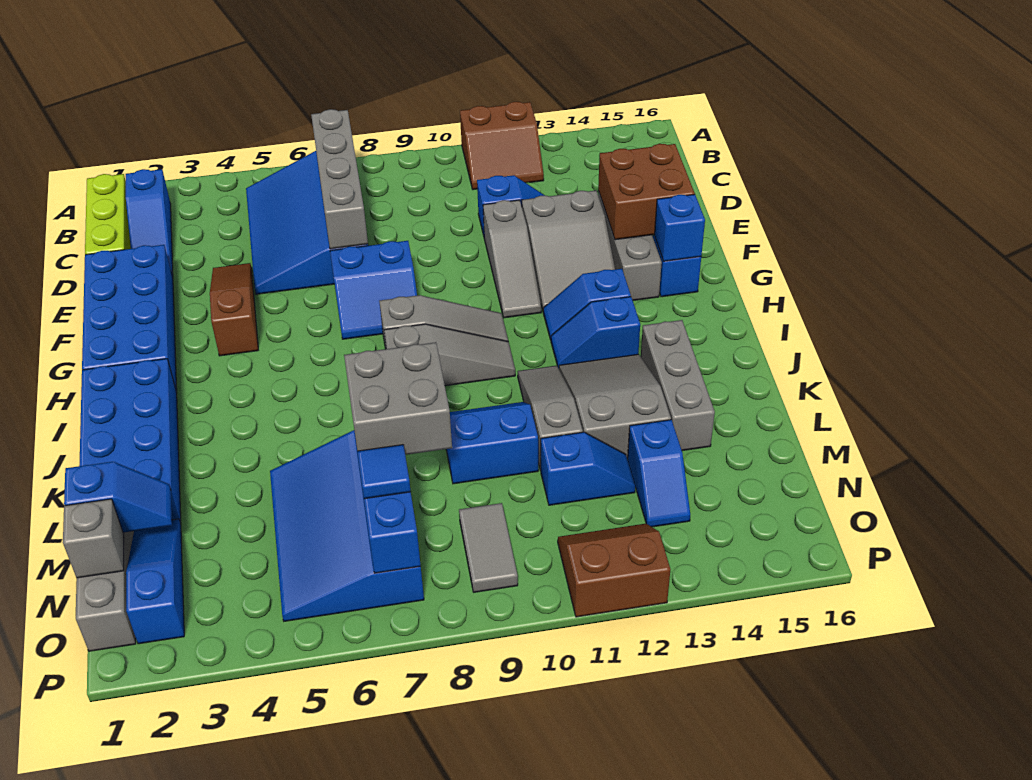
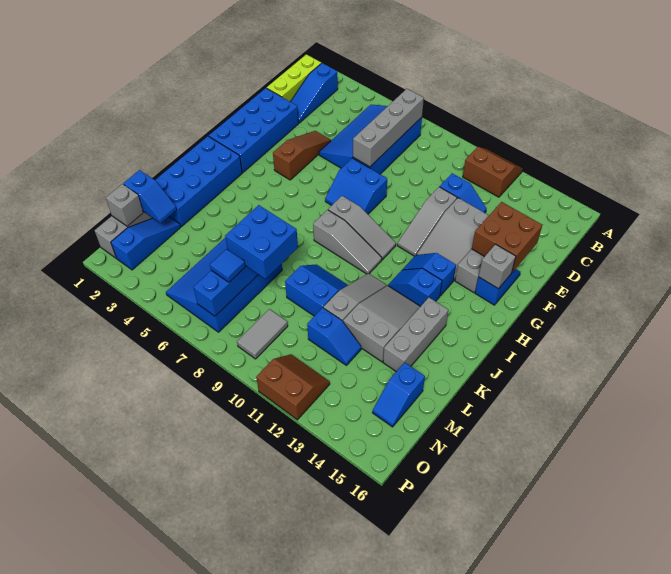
brown slope A11:B12 level 1 top A -> brown slope A11:B12 level 1 top B
blue brick G15 level 2 -> grey brick G15 level 2
grey brick L7:M8 level 3 -> blue brick L7:M8 level 3
blue slope M13:N13 level 1 top M -> blue slope M15:N15 level 1 top M

